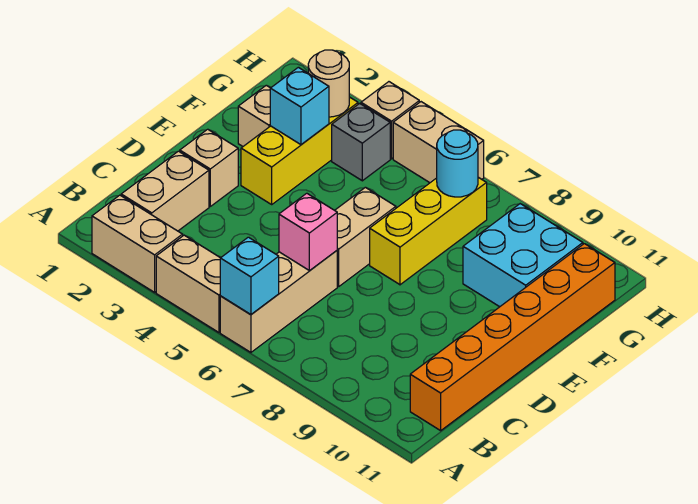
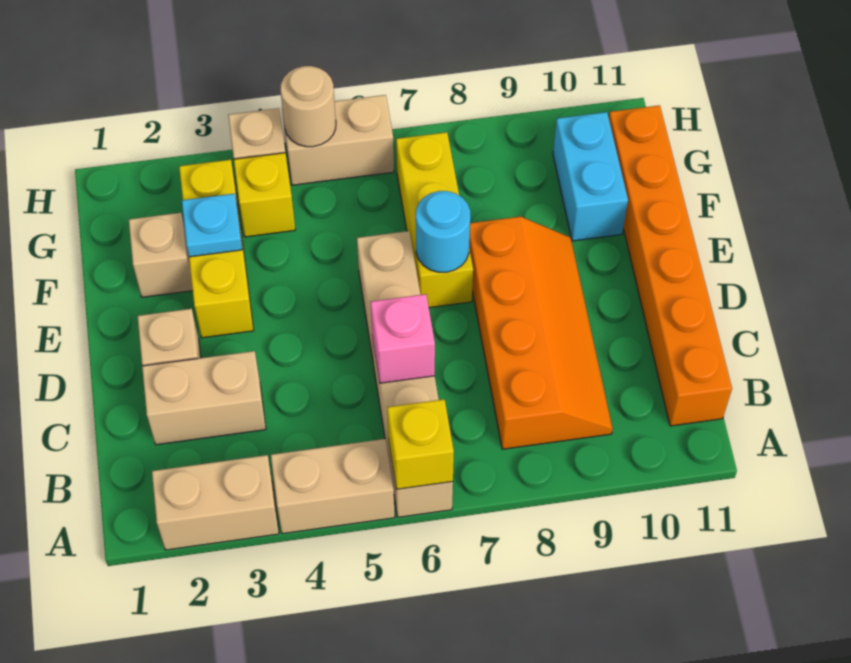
cyan brick A6 level 2 -> yellow brick A6 level 2
tan brick B2:C2 level 1 -> tan brick C2:C3 level 1
none -> orange slope B8:E9 level 1 top 8
cyan brick F3 level 2 -> cyan plate F3 level 2
cyan brick F9:G10 level 1 -> cyan brick F10:G10 level 1
tan round brick G3 level 2 -> tan round brick H5 level 2
grey brick G4 level 1 -> yellow brick G4 level 1
cyan round brick G7 level 2 -> cyan round brick E7 level 2

